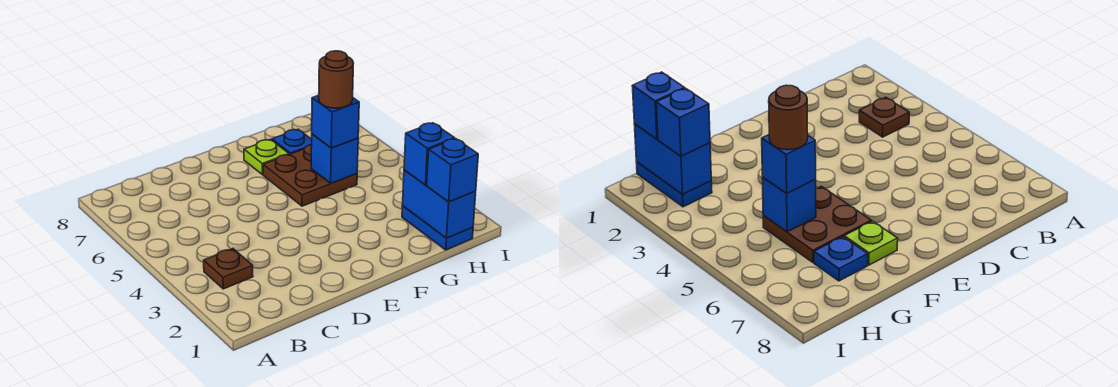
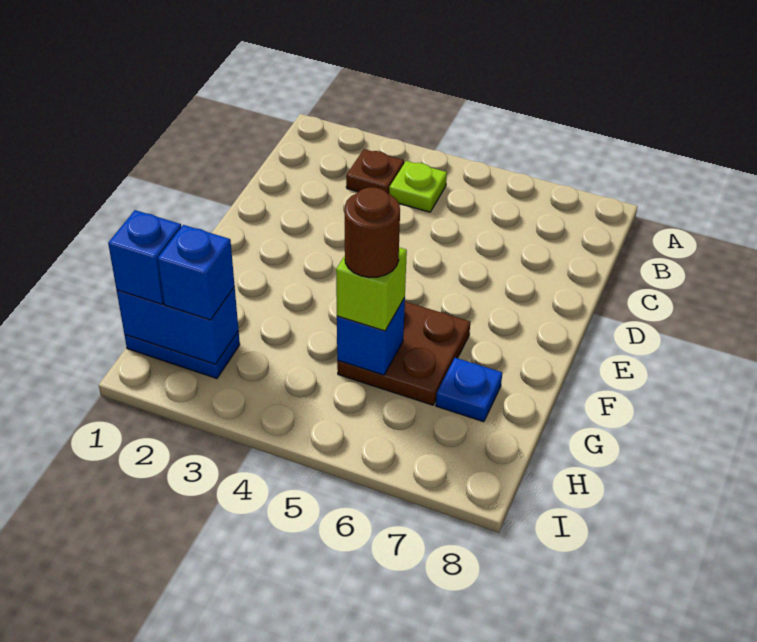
lime plate F7 level 1 -> lime plate B4 level 1
blue brick G5 level 3 -> lime brick G5 level 3

